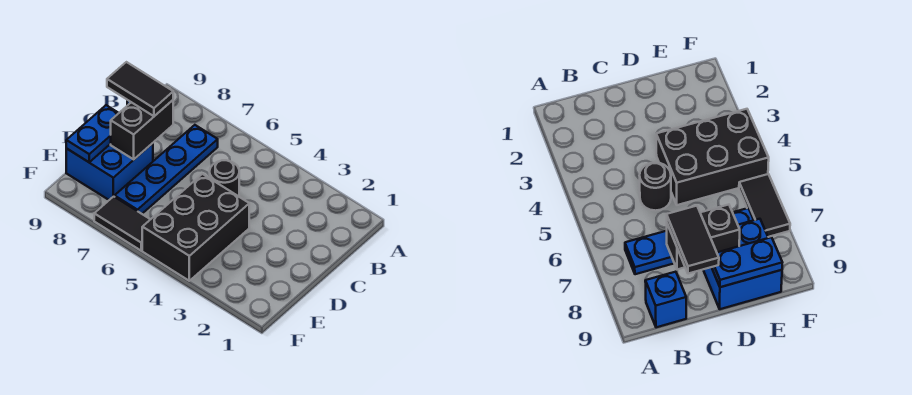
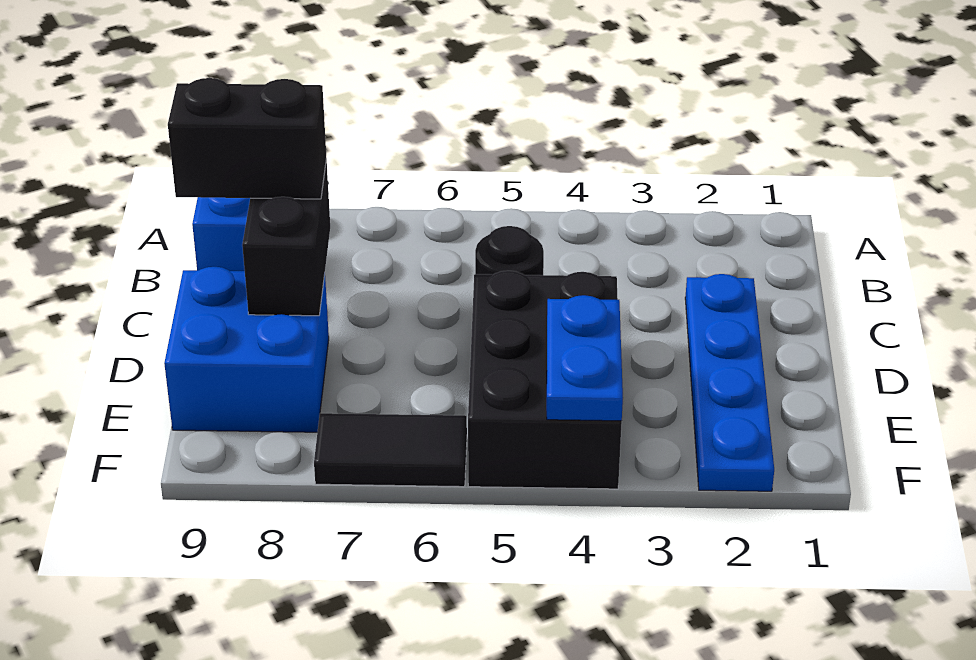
blue plate B7:E7 level 1 -> blue plate C2:F2 level 1
black tile C8:C9 level 3 -> black brick C8:C9 level 3
blue plate D9:E9 level 2 -> blue plate E4:F4 level 2

